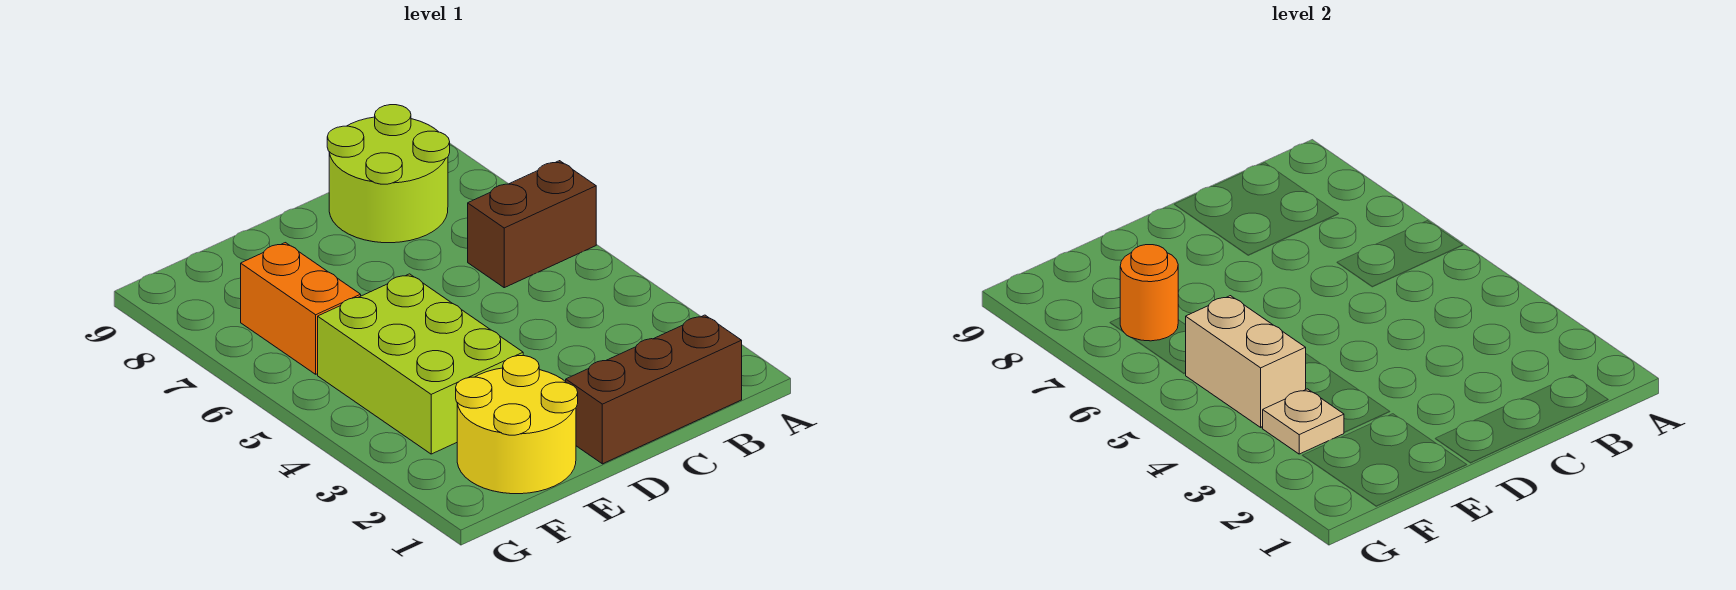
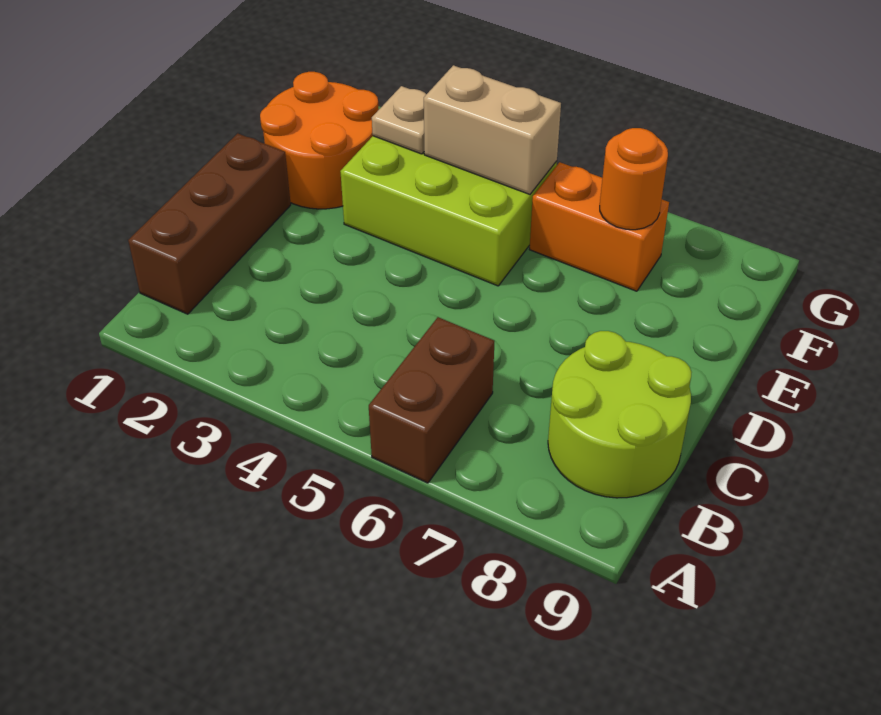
yellow round brick E1:F2 level 1 -> orange round brick E1:F2 level 1

